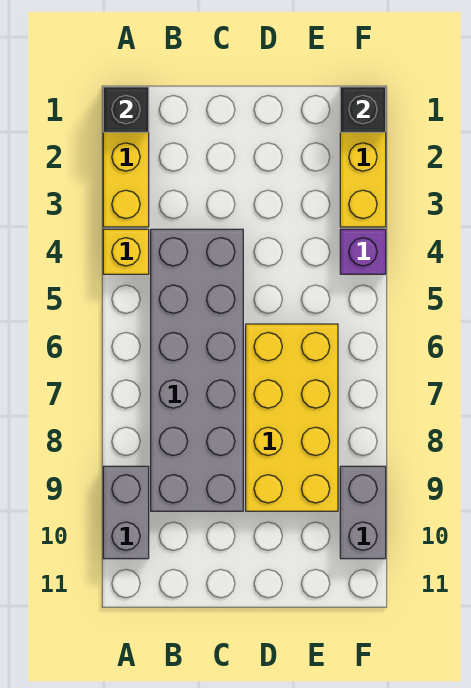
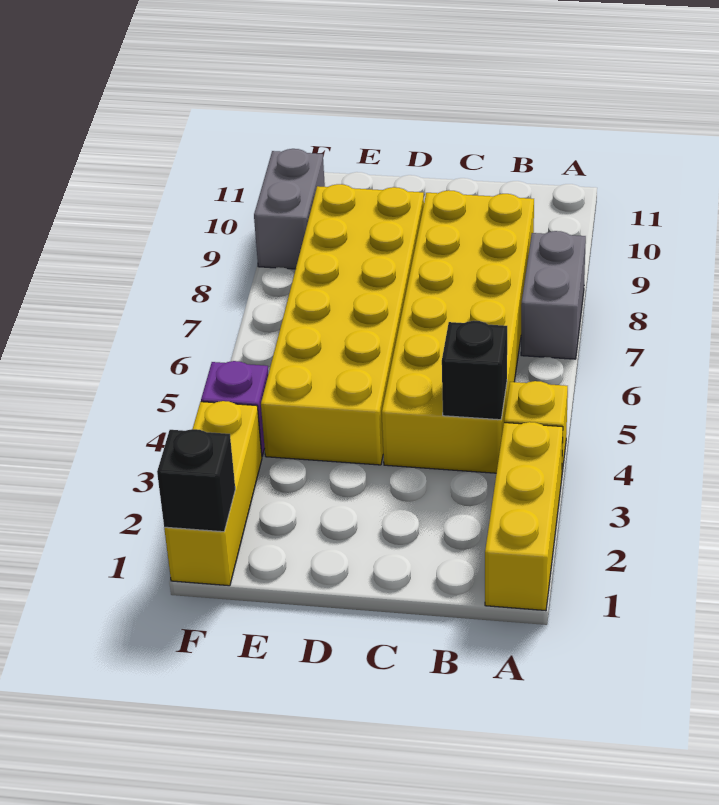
black brick A1 level 2 -> black brick B4 level 2
grey brick A9:A10 level 1 -> grey brick A7:A8 level 1
grey brick B4:C9 level 1 -> yellow brick B4:C9 level 1
yellow brick D6:E9 level 1 -> yellow brick D4:E9 level 1

